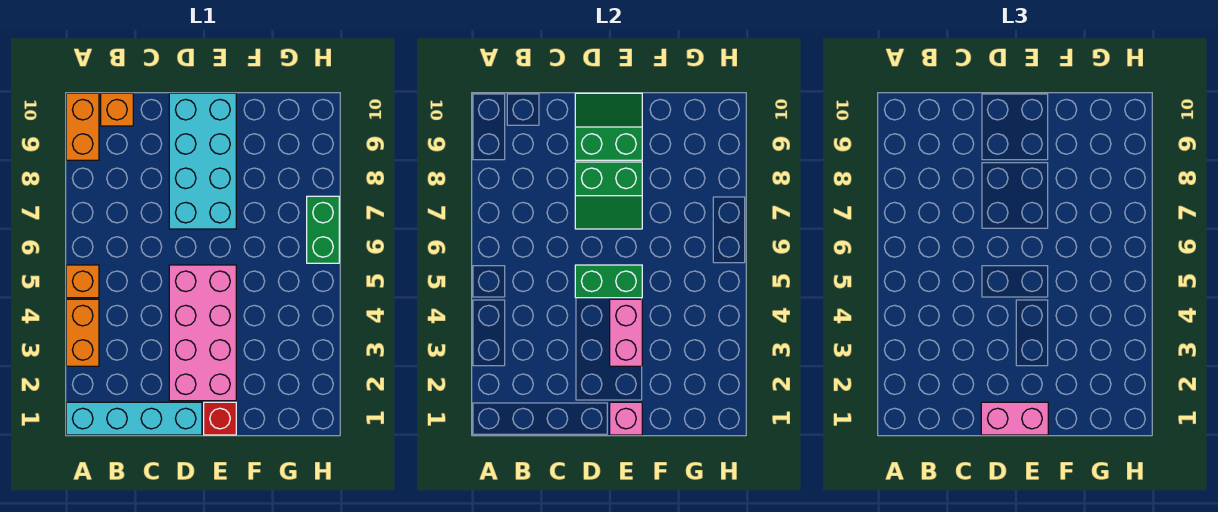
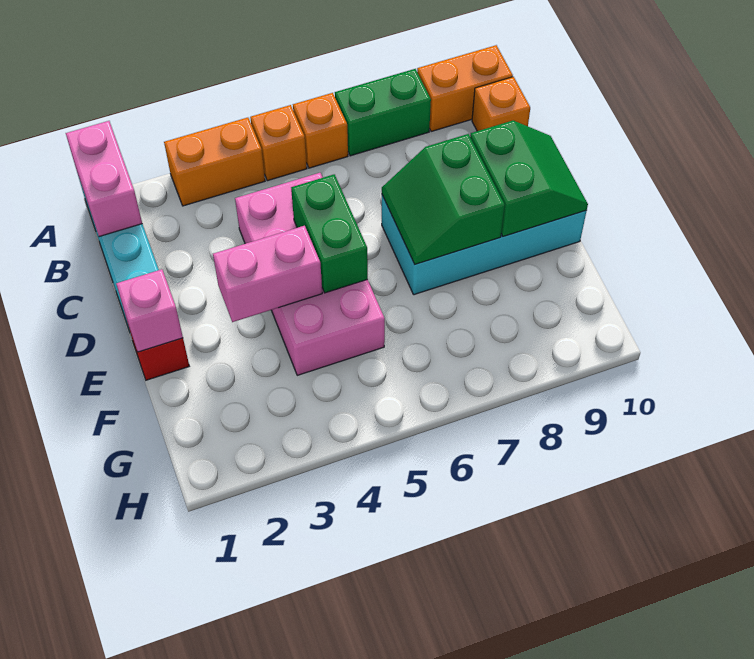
none -> orange brick A6 level 1
pink brick D1:E1 level 3 -> pink brick A1:B1 level 2
pink brick D2:E5 level 1 -> pink brick C4:F5 level 1
green brick H6:H7 level 1 -> green brick A7:A8 level 1

